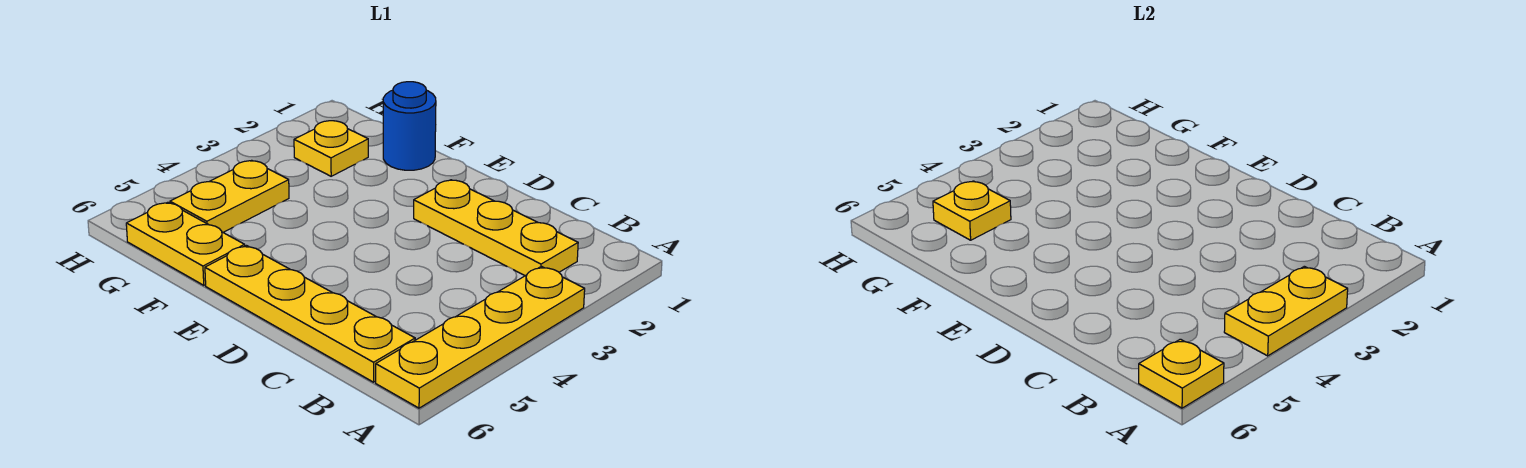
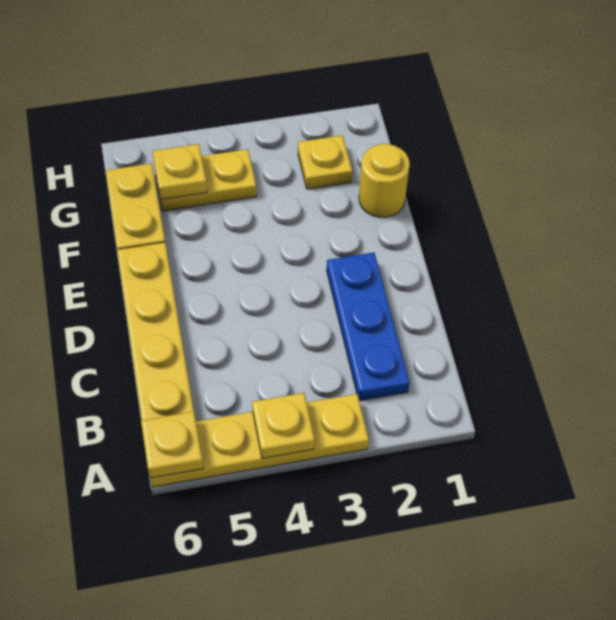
yellow plate A3:A4 level 2 -> yellow plate A4 level 2
yellow plate B2:D2 level 1 -> blue plate B2:D2 level 1
blue round brick F1 level 1 -> yellow round brick F1 level 1

